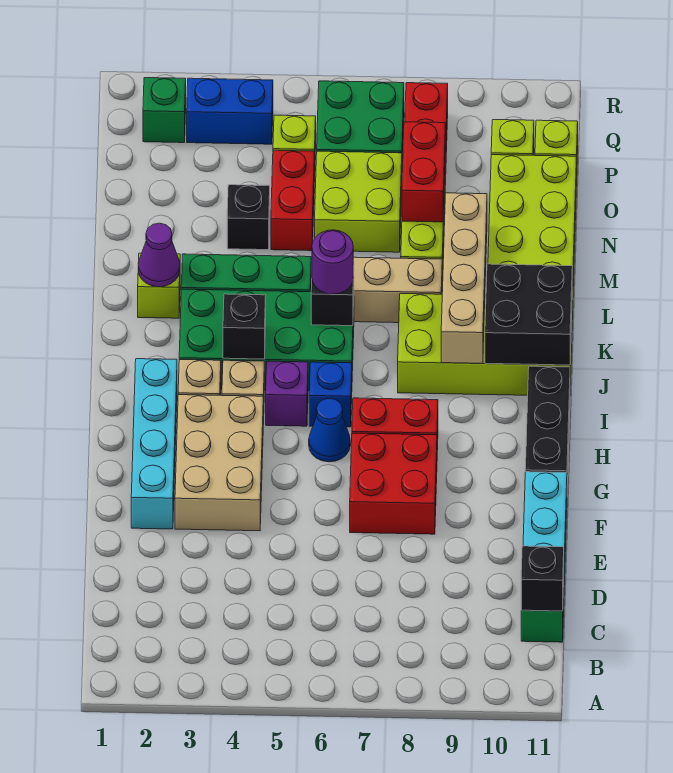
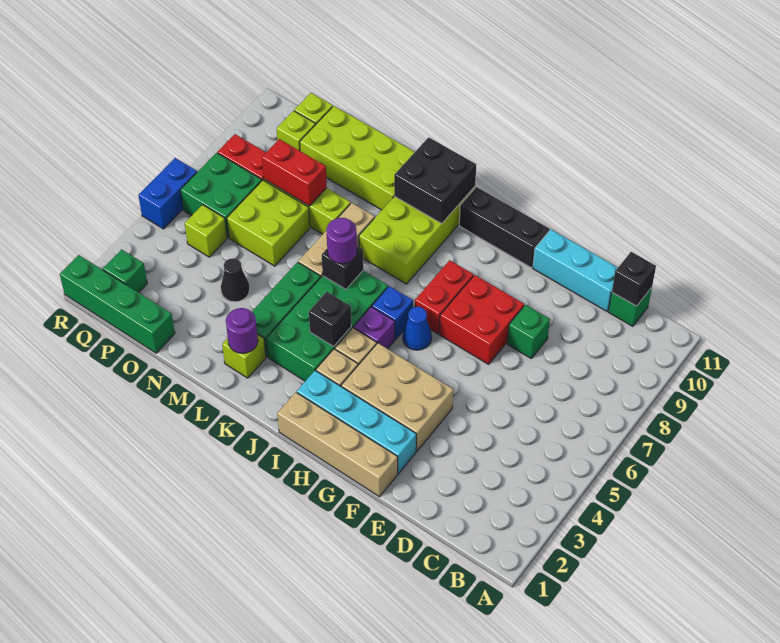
none -> green brick E8 level 1
tan brick J9:M9 level 2 -> tan brick F1:I1 level 1
purple cone L2 level 2 -> purple round brick L2 level 2
black brick N4 level 1 -> black cone N4 level 1
red brick N5:O5 level 1 -> none
none -> green brick O1:R1 level 1
blue brick Q3:Q4 level 1 -> blue brick R5:R6 level 1

